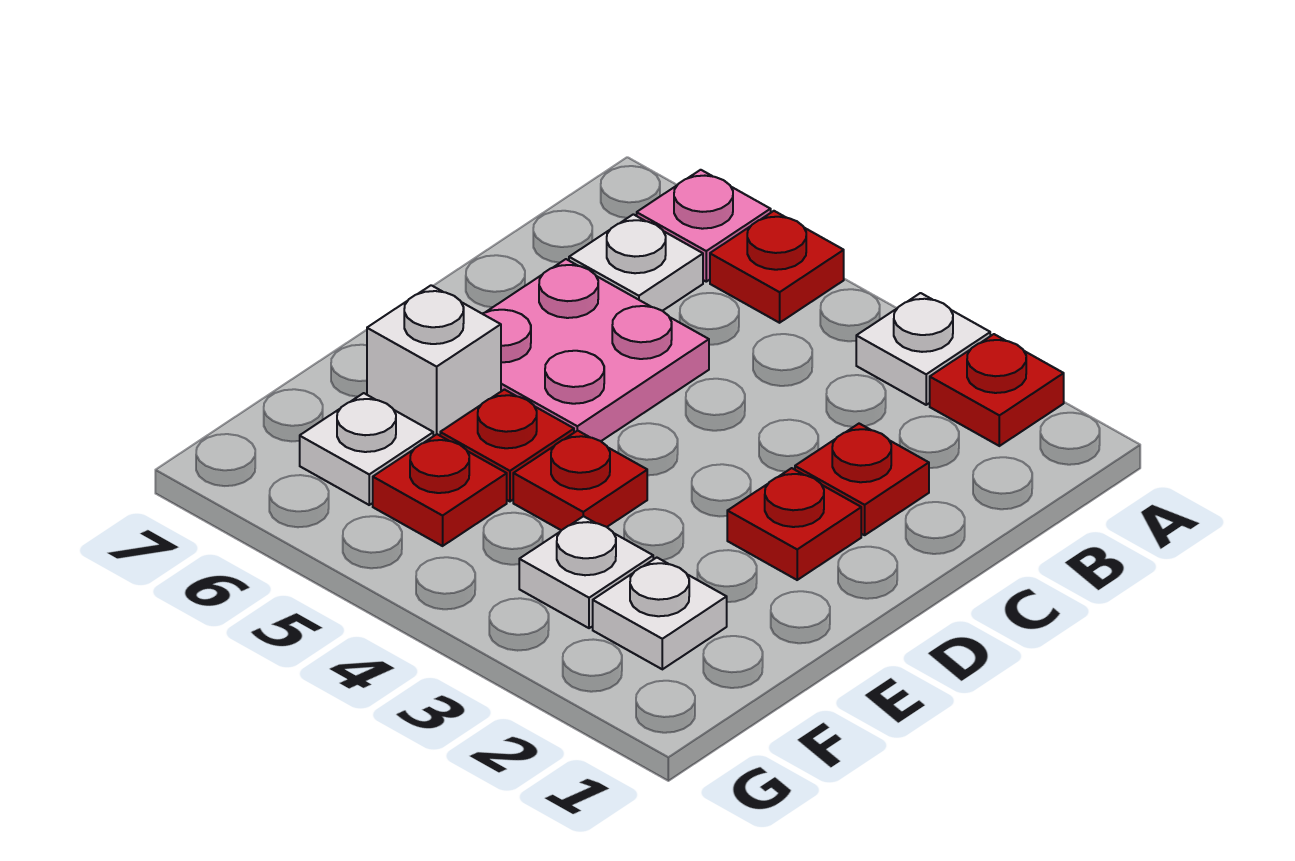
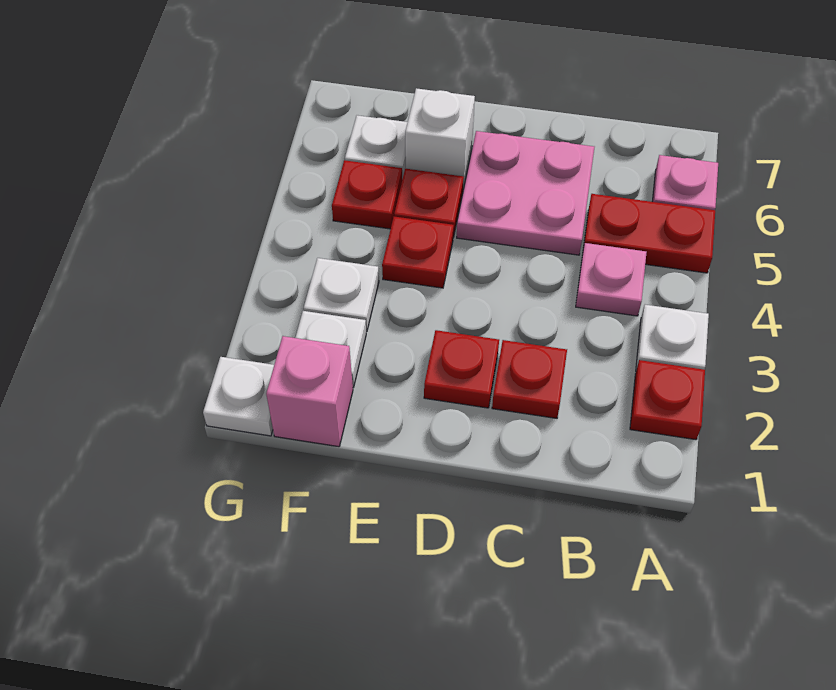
red plate A5 level 1 -> red plate A5:B5 level 1
none -> pink plate B4 level 1
white plate B6 level 1 -> white plate G1 level 1
none -> pink brick F1 level 1

